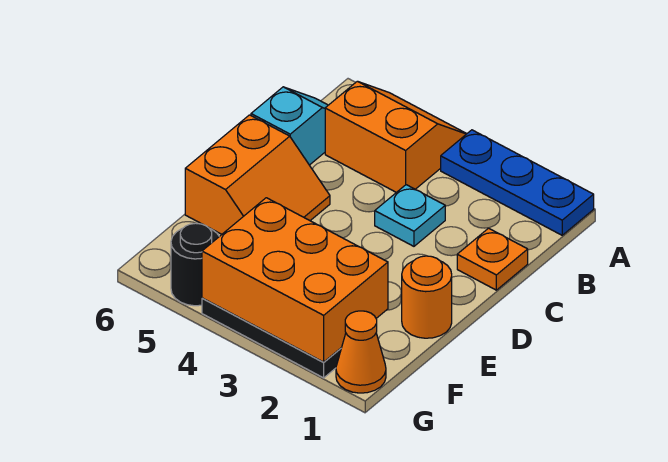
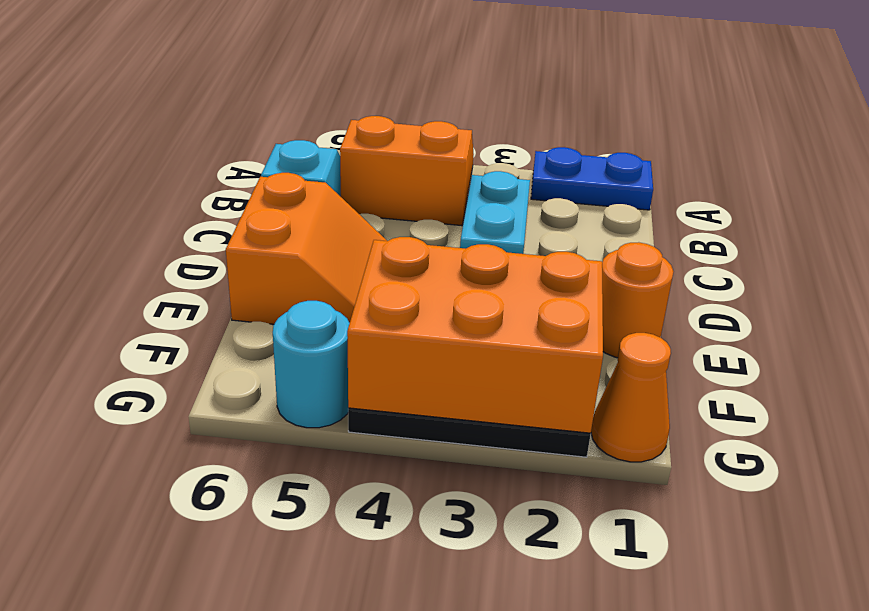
blue plate A1:A3 level 1 -> blue plate A1:A2 level 1
orange plate C1 level 1 -> none
cyan plate C3 level 1 -> cyan plate B3:C3 level 1
black round brick G5 level 1 -> cyan round brick G5 level 1

